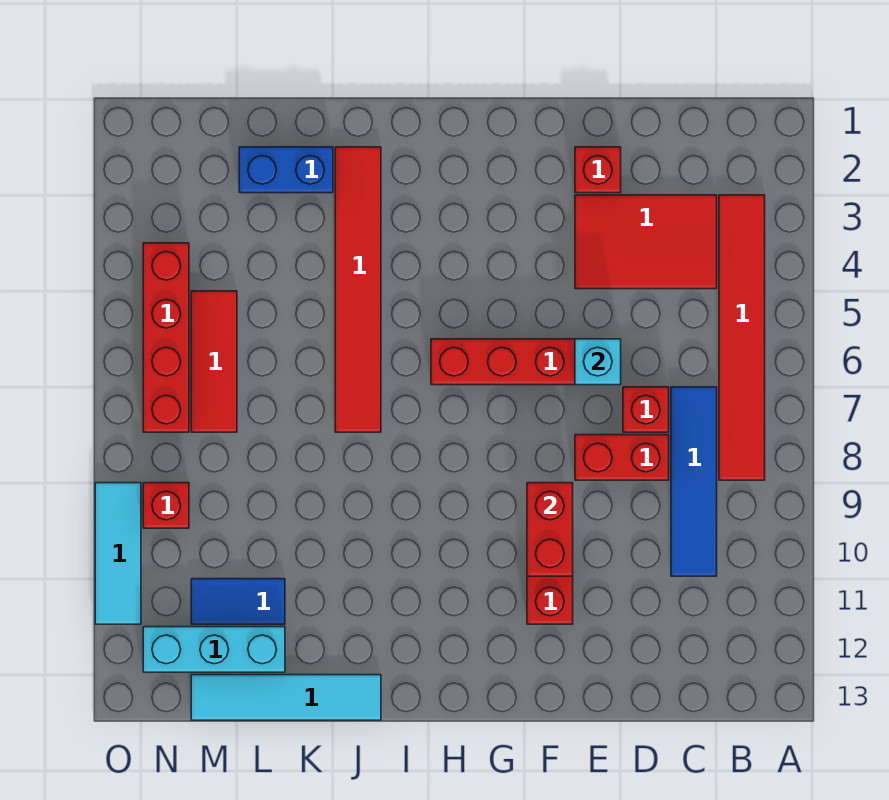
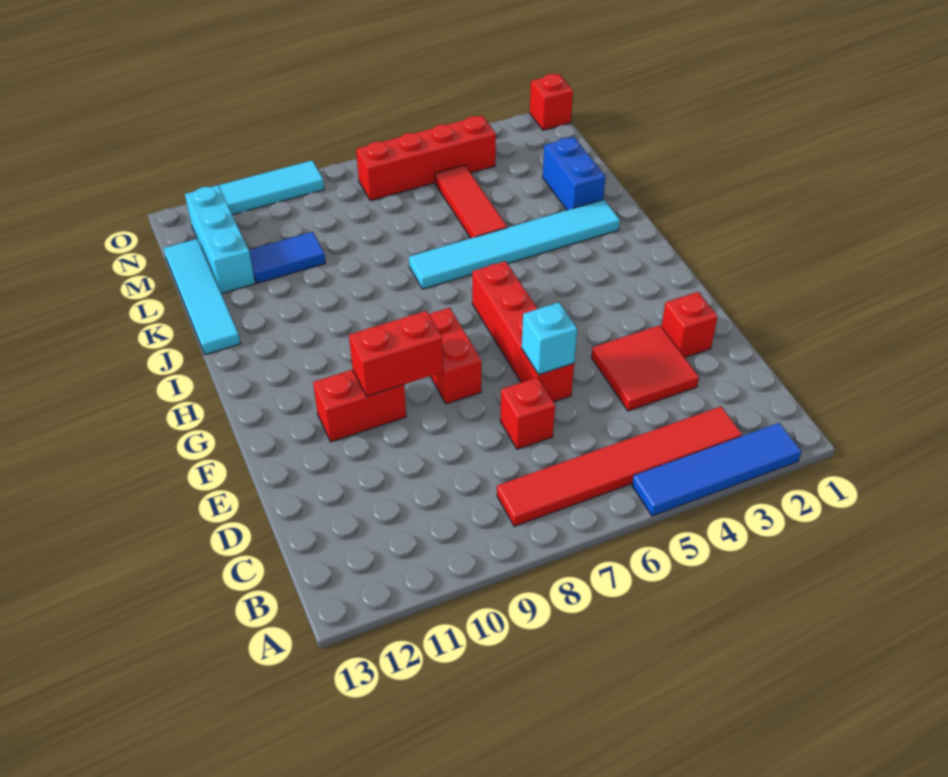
red tile C3:E4 level 1 -> red tile D3:E4 level 1
blue tile C7:C10 level 1 -> blue tile A2:A5 level 1
red brick D8:E8 level 1 -> red brick F8:G8 level 1
red tile J2:J7 level 1 -> cyan tile J2:J7 level 1
blue tile L11:M11 level 1 -> blue tile L10:L11 level 1
red tile M5:M7 level 1 -> red tile K5:M5 level 1
red brick N9 level 1 -> red brick O1 level 1

